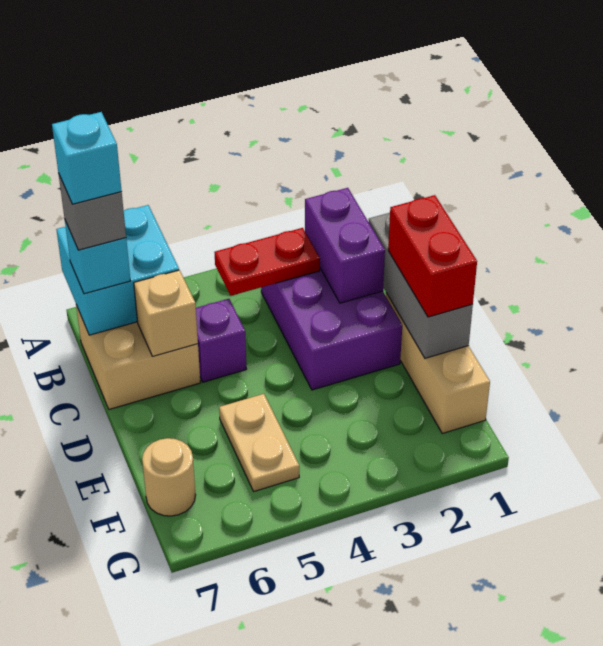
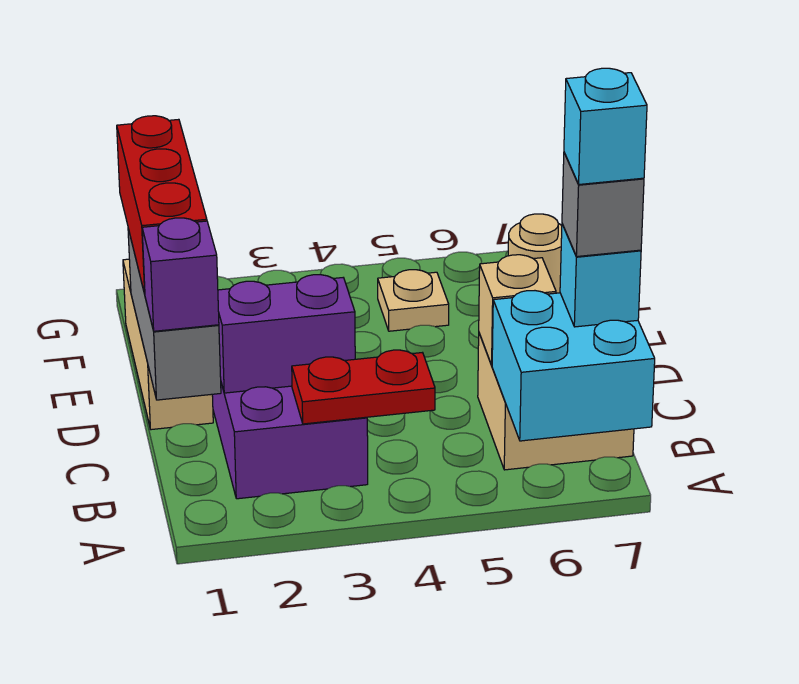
purple brick B2:C2 level 2 -> purple brick C2:C3 level 2
purple brick C5 level 1 -> purple brick C1 level 3
red brick D1:E1 level 3 -> red brick D1:F1 level 3
tan plate E5:F5 level 1 -> tan plate F5 level 1

